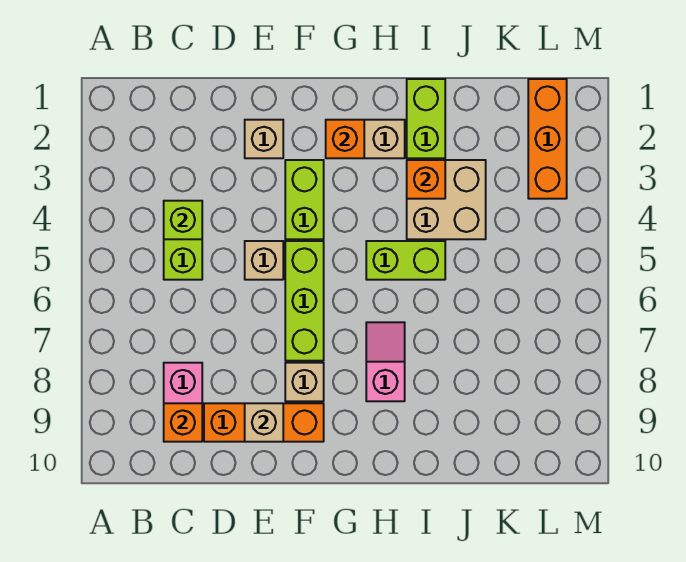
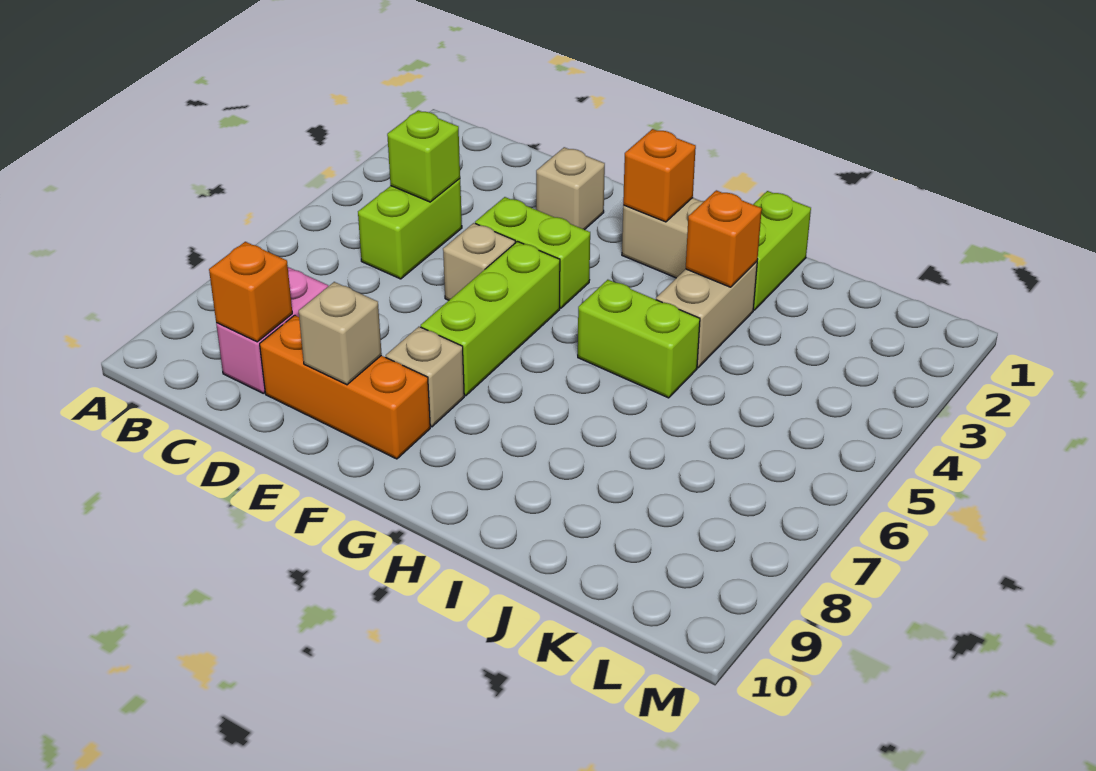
lime brick F3:F4 level 1 -> lime brick E4:F4 level 1
pink slope H7:H8 level 1 top 8 -> none
tan brick I3:J4 level 1 -> tan brick I3:I4 level 1
orange brick L1:L3 level 1 -> none

